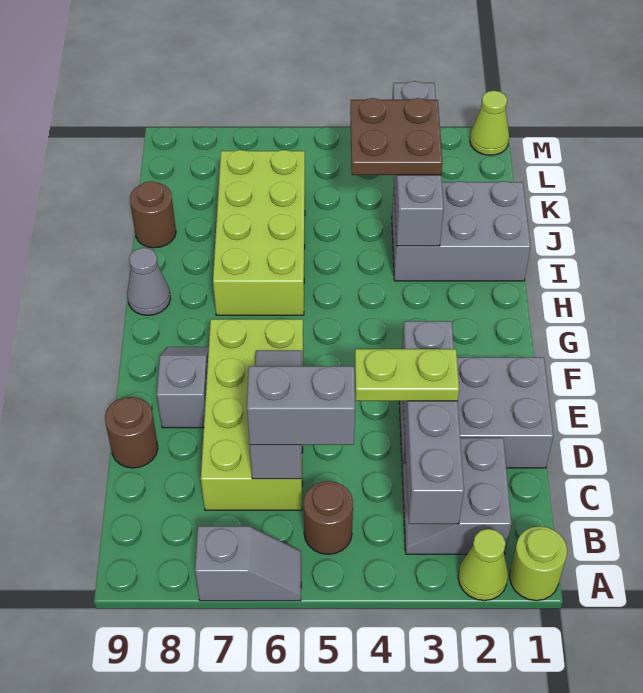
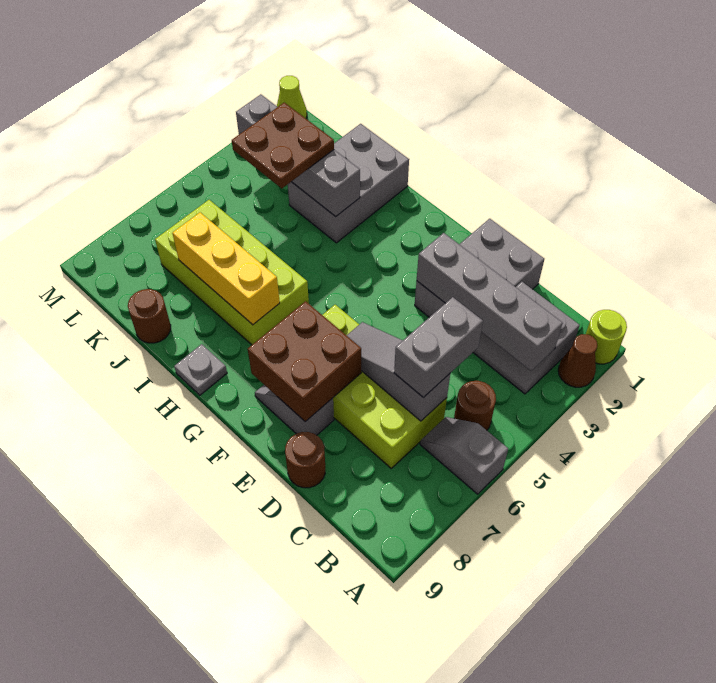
lime cone A2 level 1 -> brown cone A2 level 1
grey slope A6:A7 level 1 top 7 -> grey slope A6:B6 level 1 top A
lime plate D3:D4 level 3 -> none
none -> brown brick E7:F8 level 2
none -> yellow brick H7:J7 level 2
grey cone H9 level 1 -> grey plate H9 level 1

